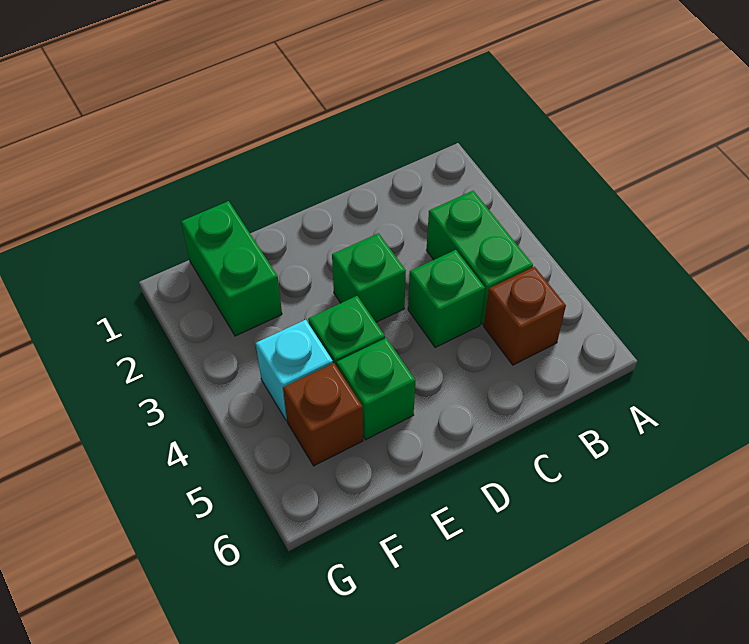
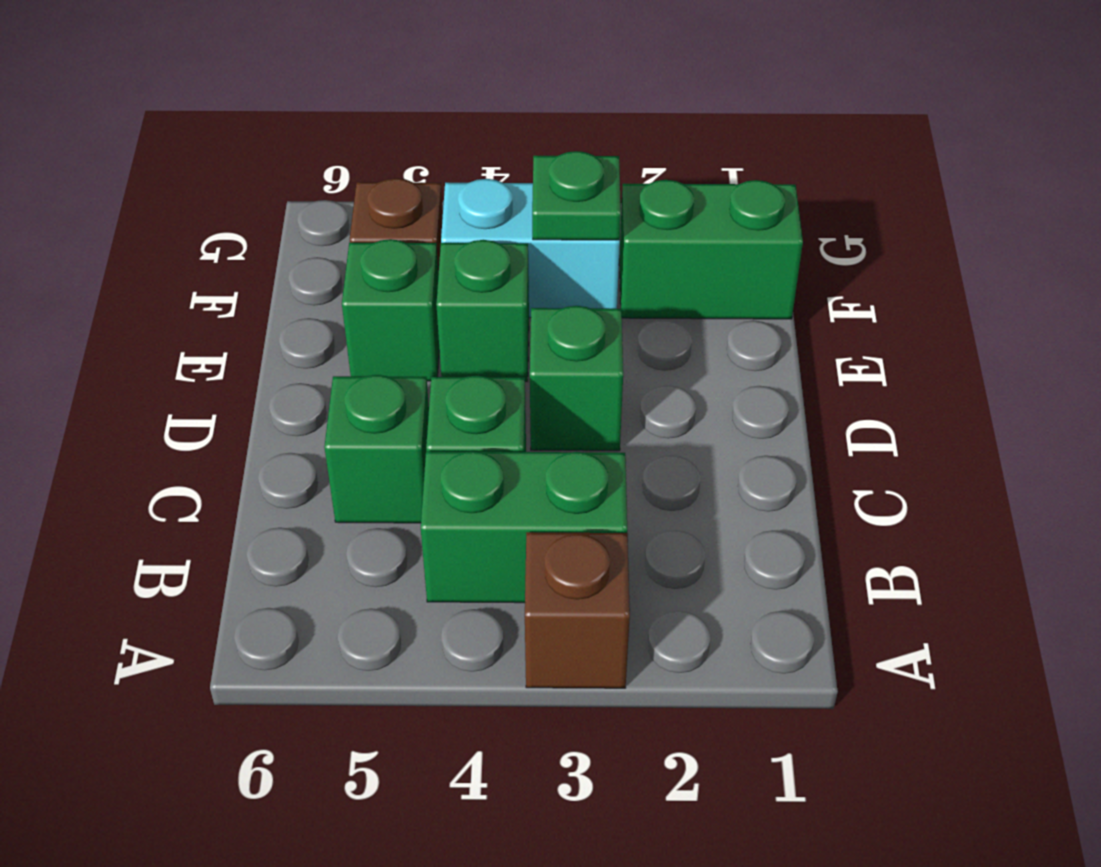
brown brick B5 level 1 -> brown brick A3 level 1
none -> green brick C5 level 1
none -> green plate F3 level 2
cyan brick F4 level 1 -> cyan brick F3:F4 level 1

